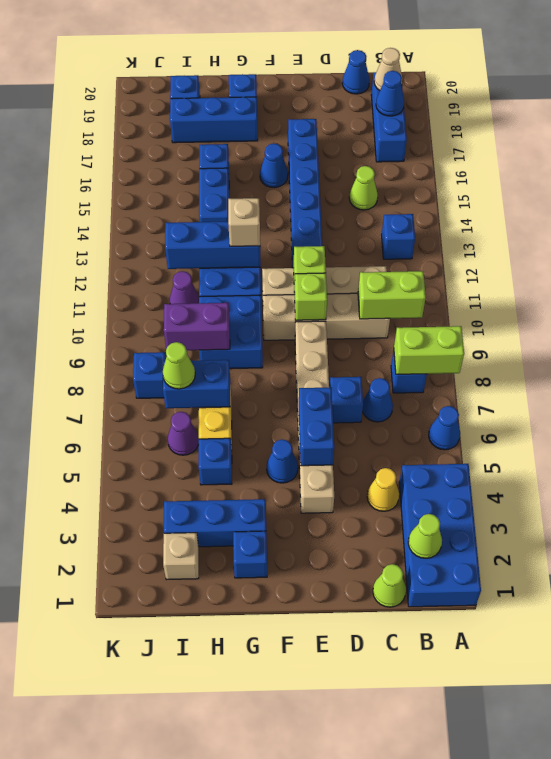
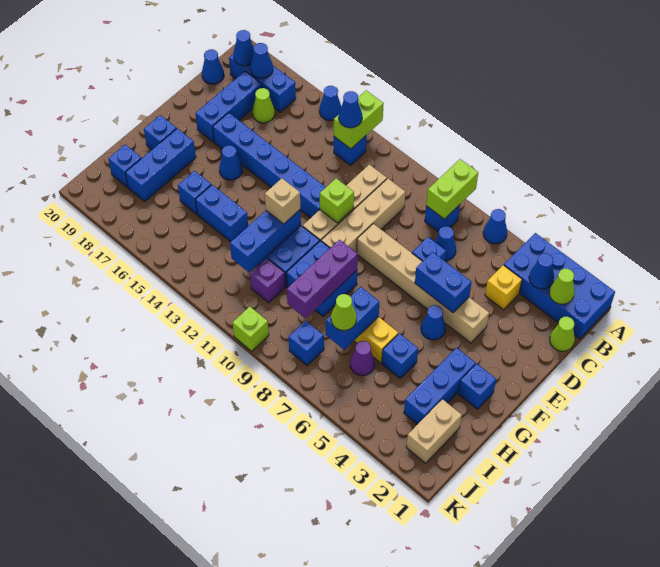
none -> blue cone A15 level 1
none -> blue cone B3 level 2
lime brick B10:C10 level 2 -> lime brick A13:B13 level 2
none -> blue cone B13 level 3
tan cone B19 level 2 -> blue cone B19 level 2
yellow cone C4 level 1 -> yellow brick C4 level 1
lime cone C15 level 1 -> lime cone C17 level 1
none -> blue brick C18:E18 level 1
lime brick E10 level 2 -> lime brick K10 level 1
purple brick H9:I9 level 2 -> purple brick G9:I9 level 2
tan brick I2 level 1 -> tan brick I2:J2 level 1
purple cone I11 level 1 -> purple brick I11 level 1

